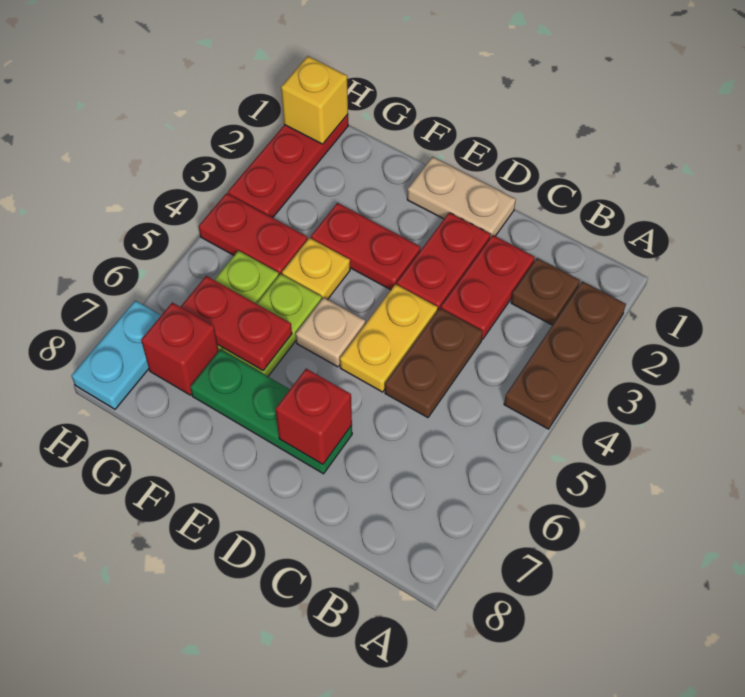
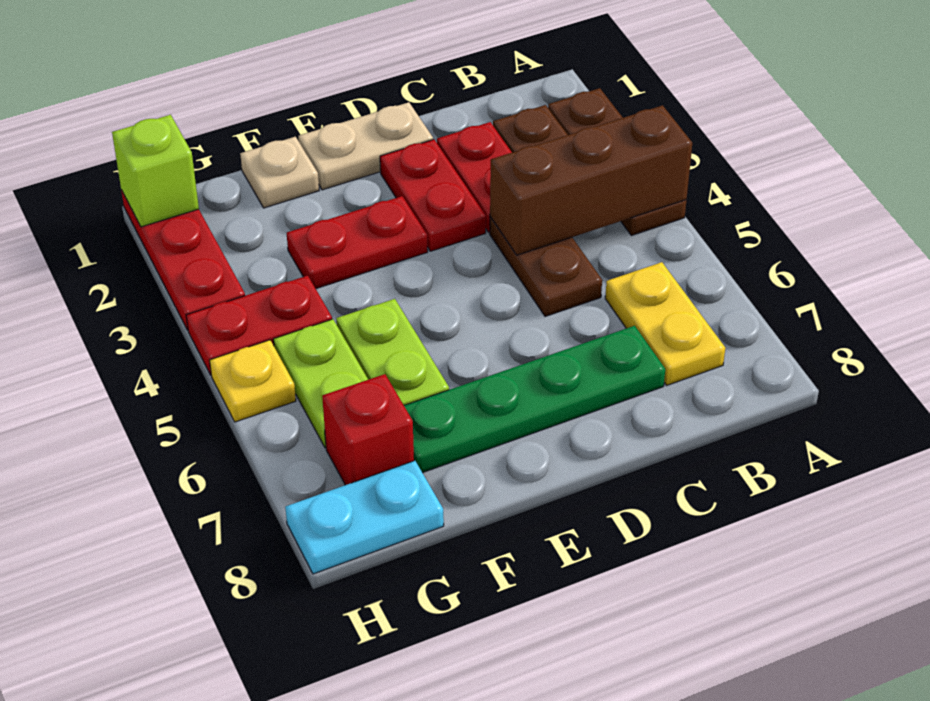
none -> brown brick A4:C4 level 2
yellow plate D4:D5 level 1 -> yellow plate B6:B7 level 1
green plate D7:F7 level 1 -> green plate C7:F7 level 1
red brick D7 level 2 -> none
tan plate E5 level 1 -> tan plate F1 level 1
yellow plate F4 level 1 -> yellow plate H5 level 1
red plate F6:G6 level 2 -> none
yellow brick H1 level 2 -> lime brick H1 level 2
cyan plate H7:H8 level 1 -> cyan plate G8:H8 level 1

